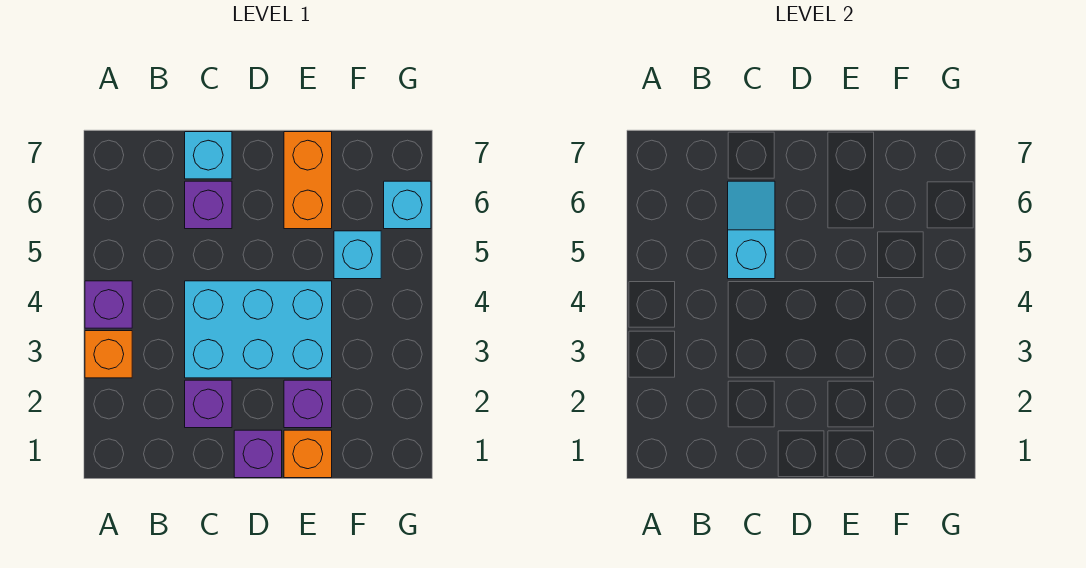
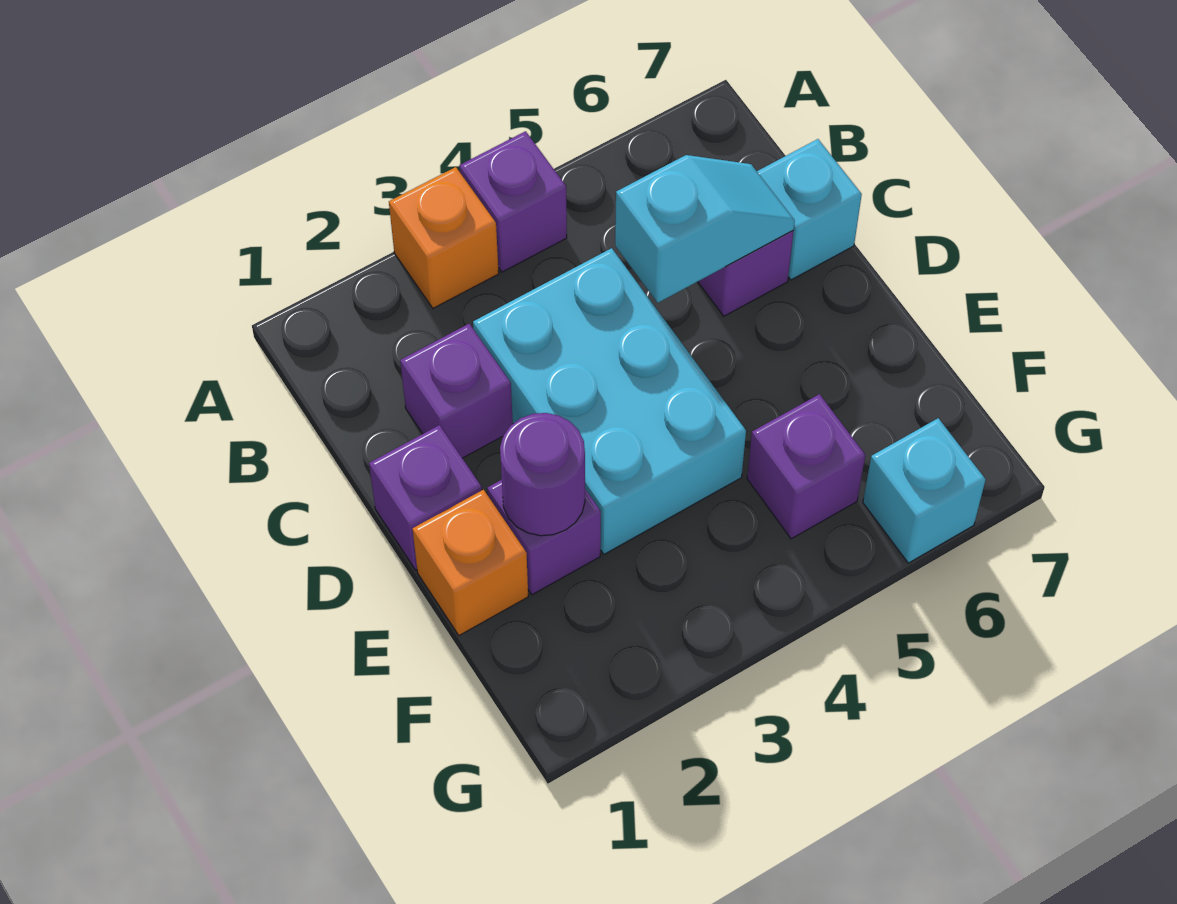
none -> purple round brick E2 level 2
orange brick E6:E7 level 1 -> none
cyan brick F5 level 1 -> purple brick F5 level 1

